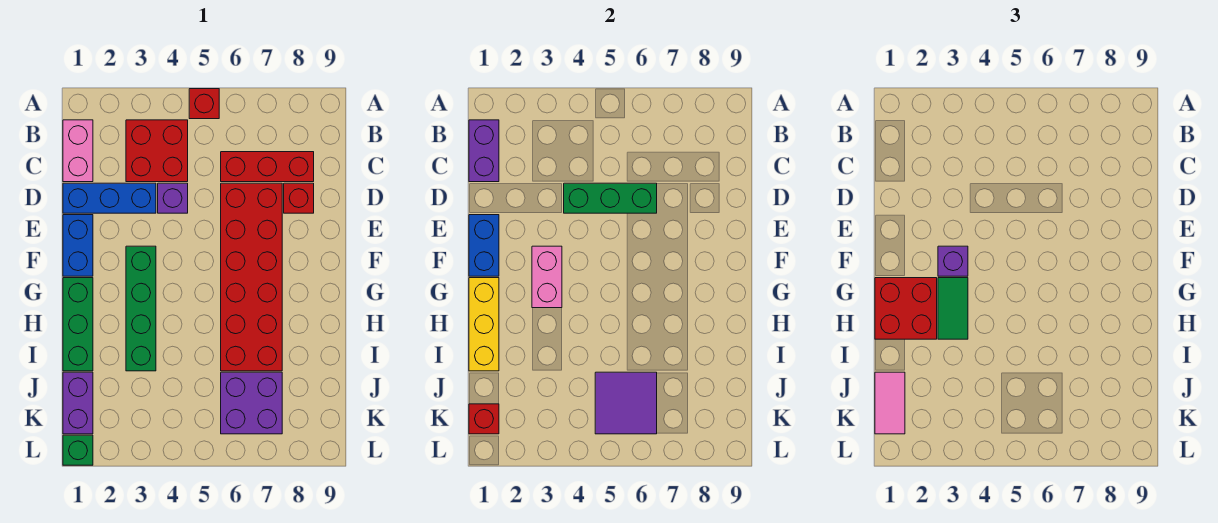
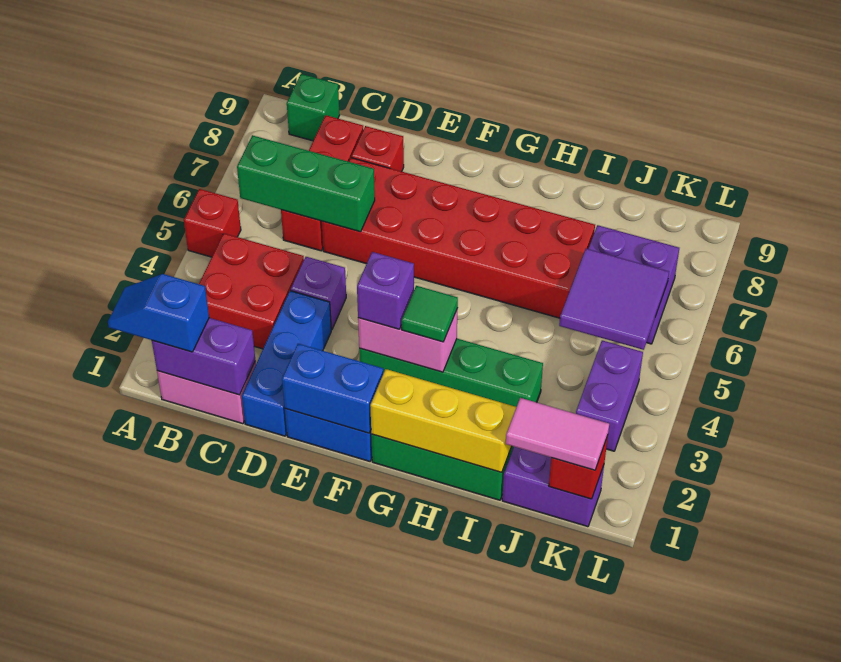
none -> blue slope A1:B1 level 3 top B
green brick D4:D6 level 2 -> green brick B6:D6 level 2
red brick G1:H2 level 3 -> none
green tile G3:H3 level 3 -> green tile G3 level 3
none -> purple brick K3:K4 level 1
green brick L1 level 1 -> green brick B9 level 1

